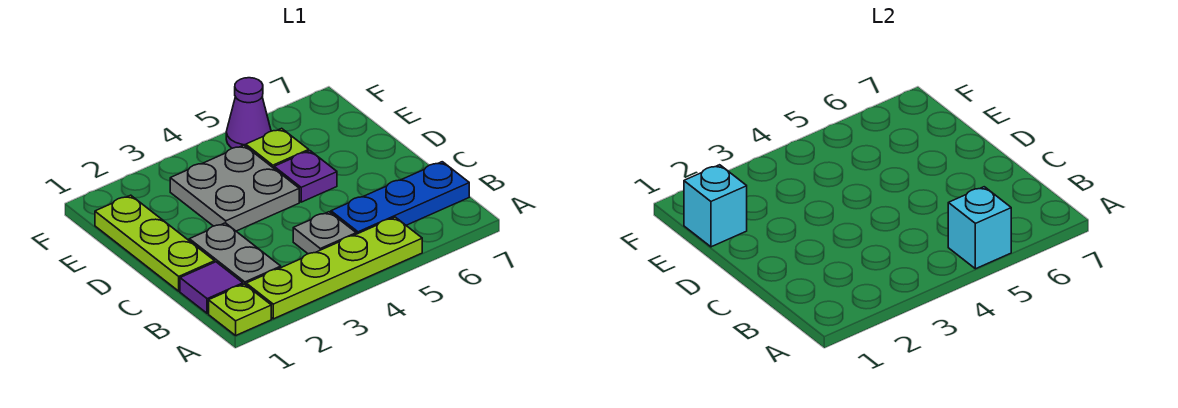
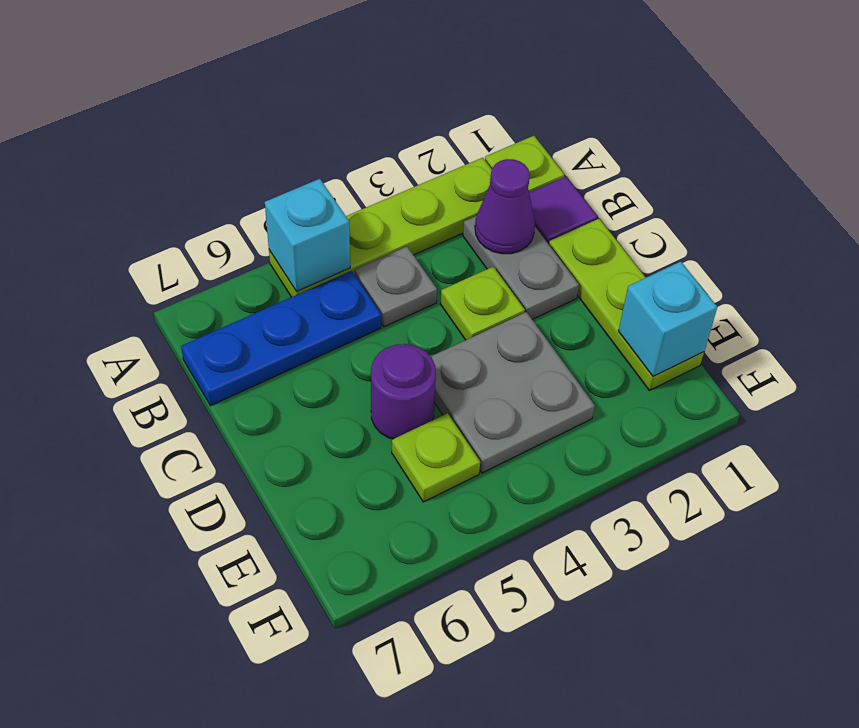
none -> lime plate C3 level 1
purple plate D5 level 1 -> purple round brick D5 level 1
purple cone F5 level 1 -> purple cone B2 level 2

